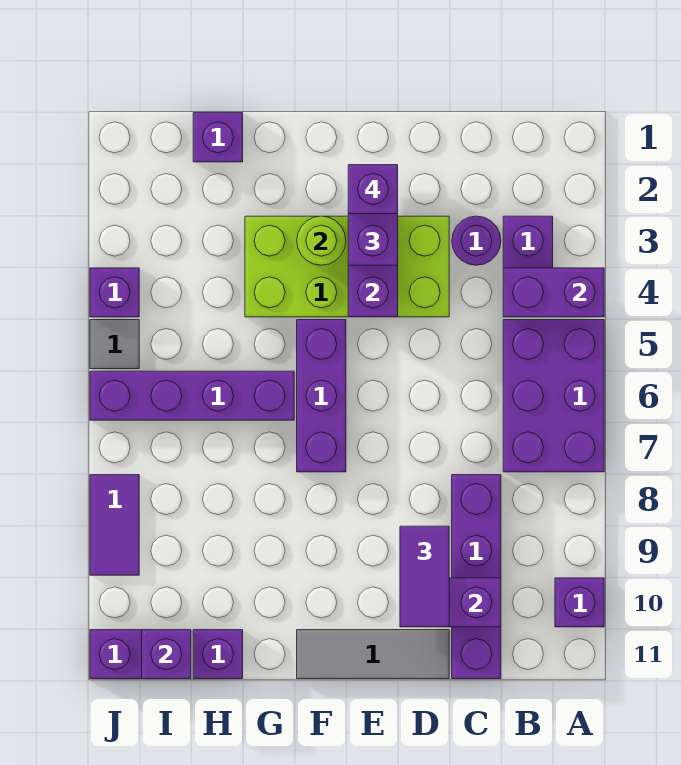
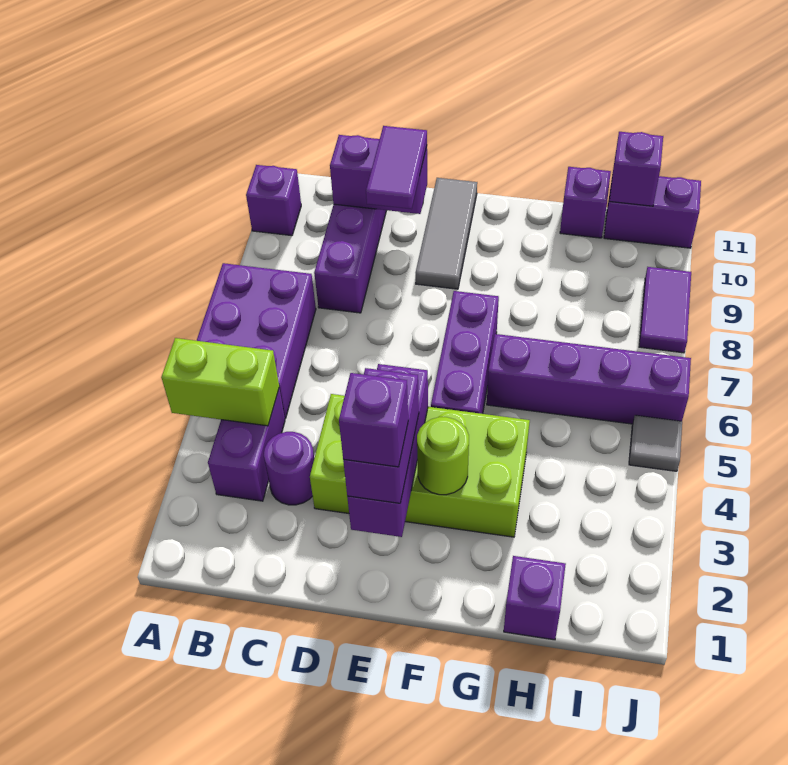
purple brick A4:B4 level 2 -> lime brick A4:B4 level 2
grey tile D11:F11 level 1 -> grey tile E9:E11 level 1
purple brick J4 level 1 -> none

